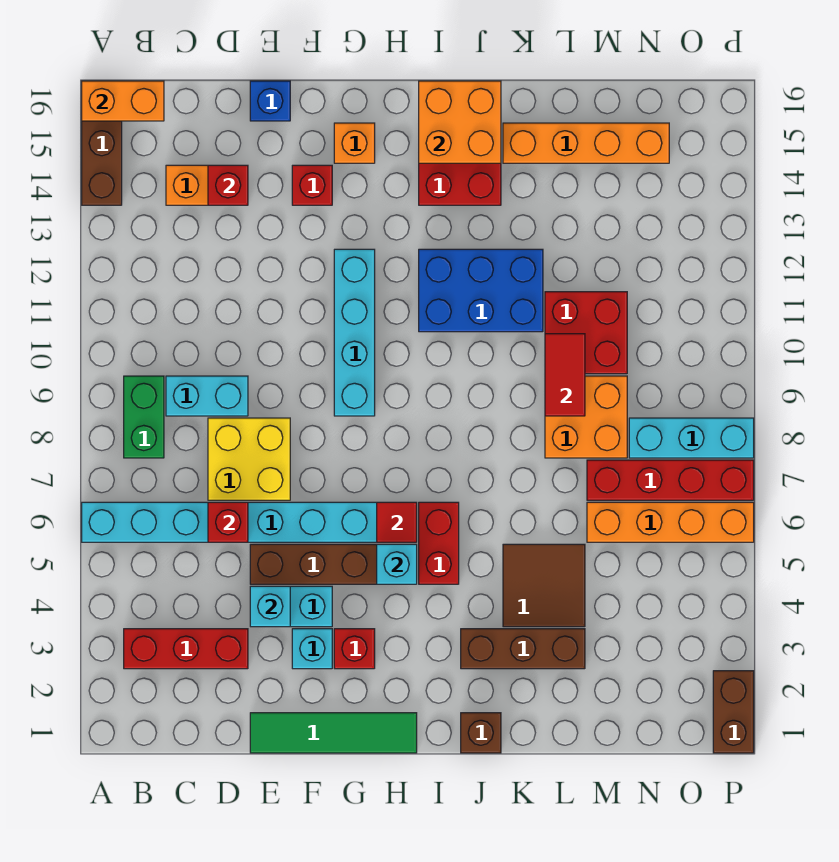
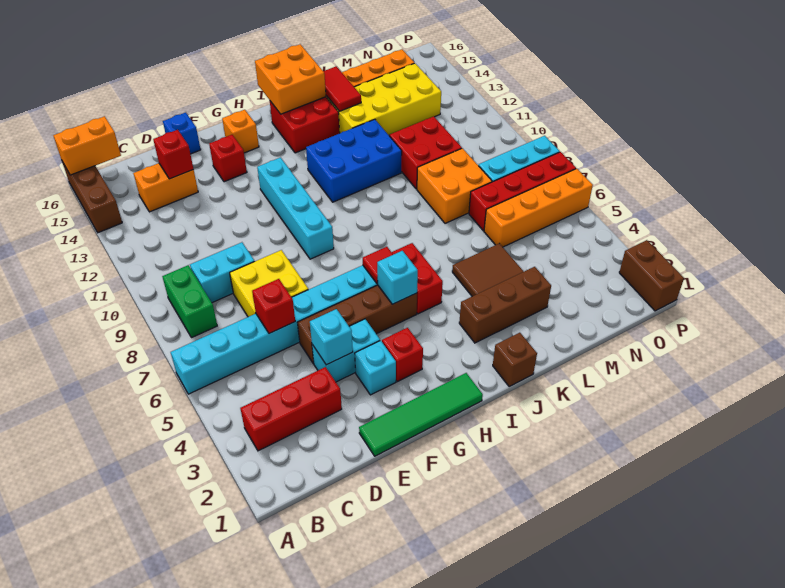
none -> yellow brick K13:N14 level 1
red tile L9:L10 level 2 -> red tile K14:K15 level 2

